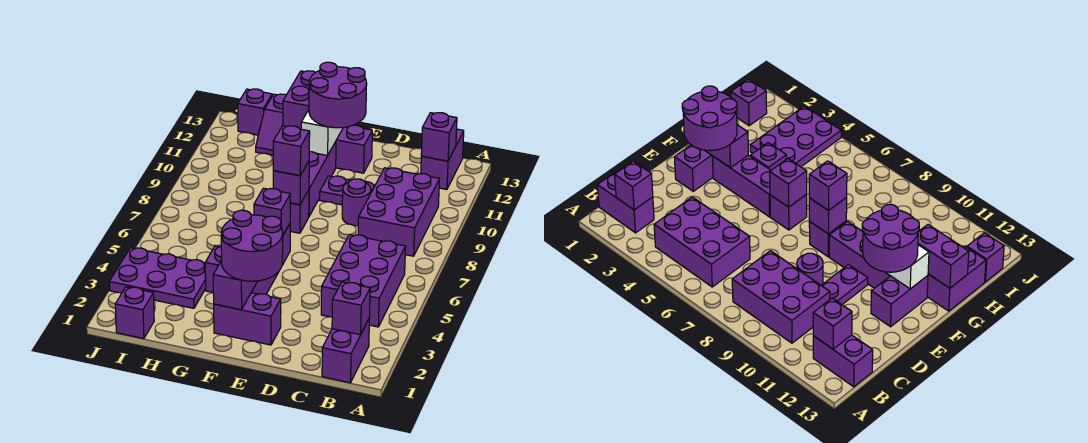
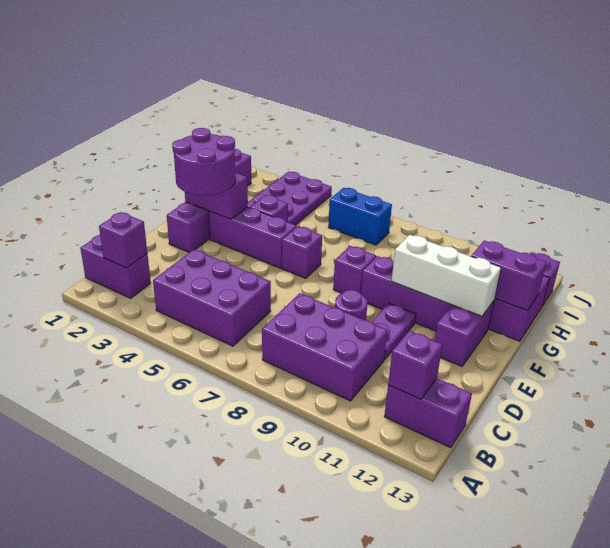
purple round brick E11:F12 level 3 -> none
purple brick F6 level 2 -> none
purple brick F8 level 2 -> none
purple brick F8 level 3 -> none
white brick F11:F12 level 2 -> white brick F10:F12 level 2
none -> blue brick I6:I7 level 1

